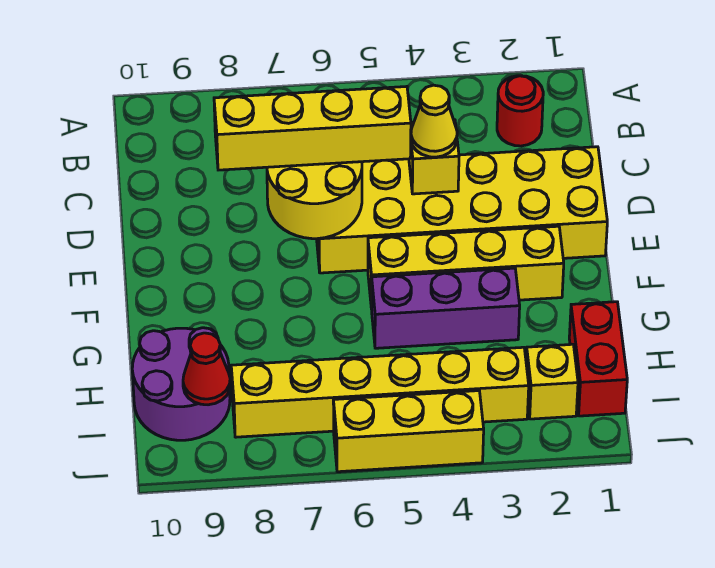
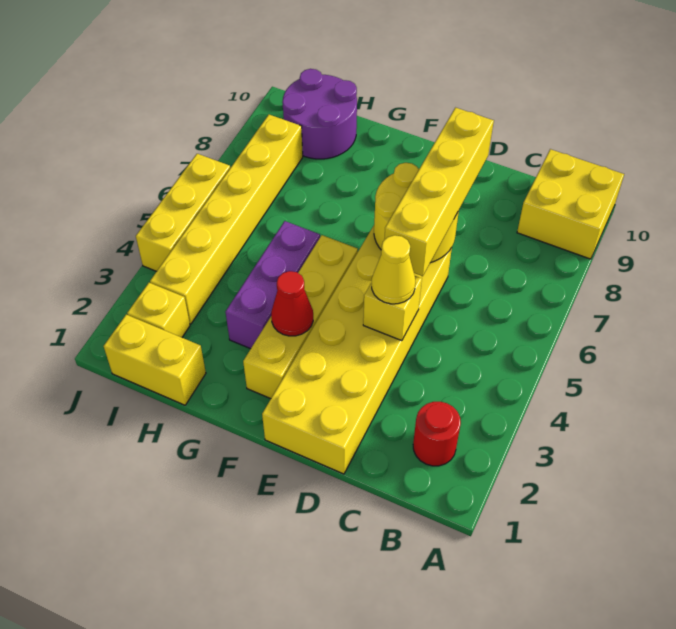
none -> yellow brick A9:B10 level 1
red brick H1:I1 level 1 -> yellow brick H1:I1 level 1
red cone I9 level 2 -> red cone F3 level 2

